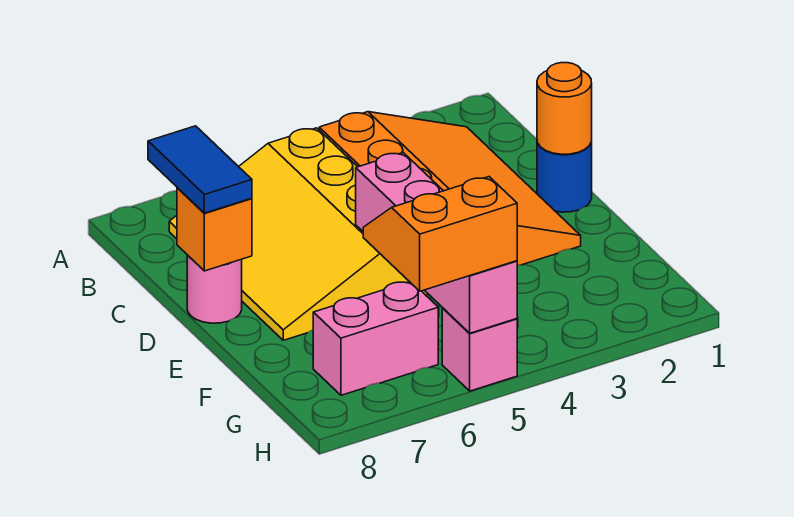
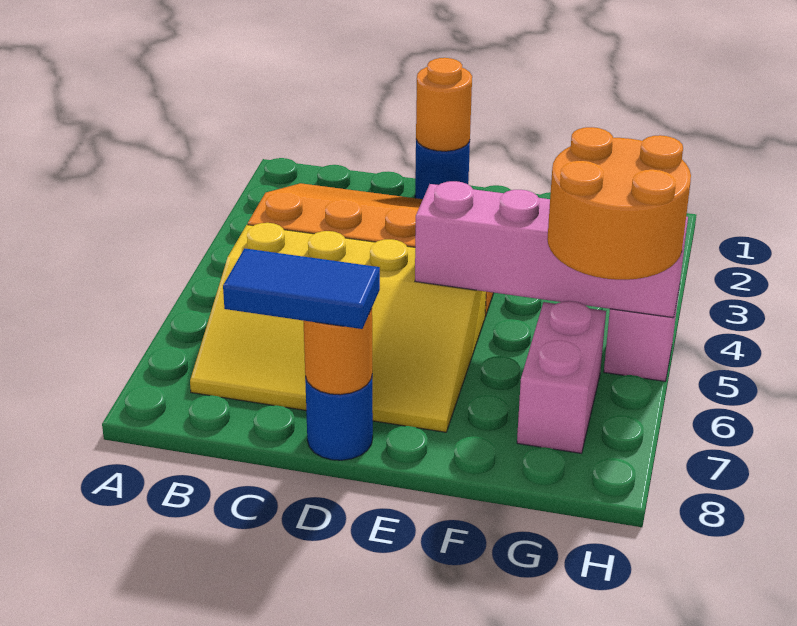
pink round brick D8 level 1 -> blue round brick D8 level 1
orange brick D8 level 2 -> orange round brick D8 level 2
orange slope G5:H6 level 3 top H -> orange round brick G5:H6 level 3

